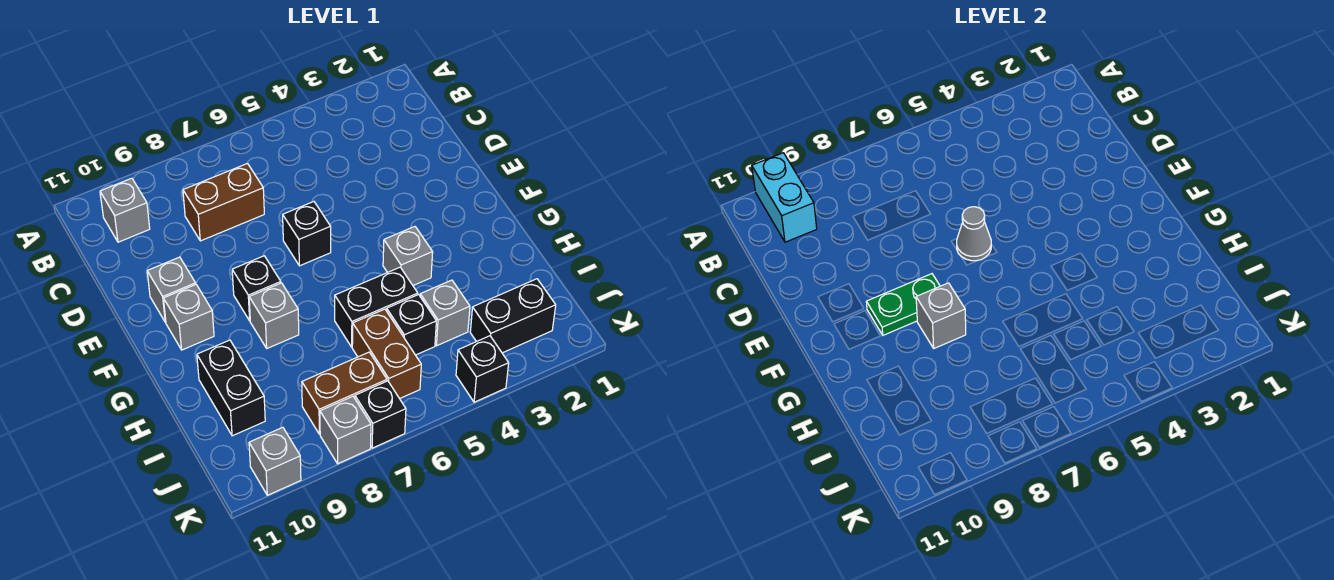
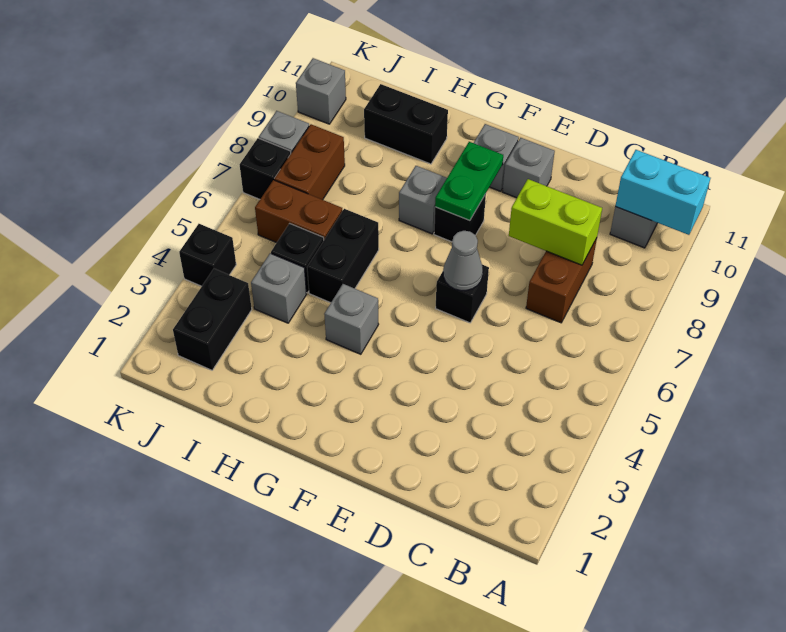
none -> lime brick C8:D8 level 2
grey brick G8 level 2 -> none

